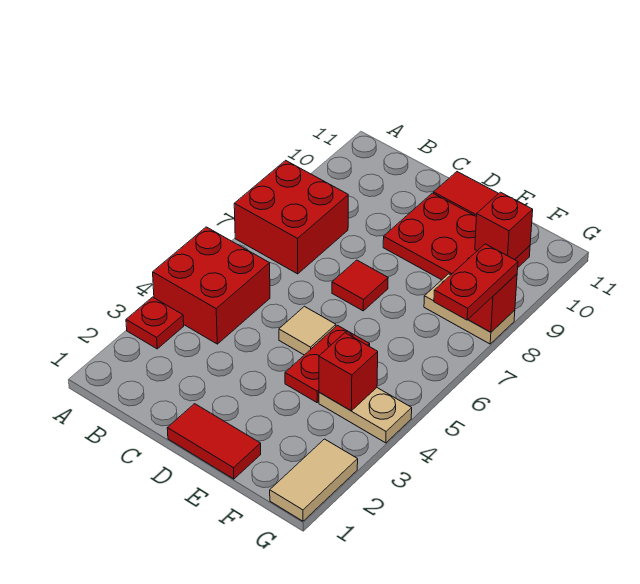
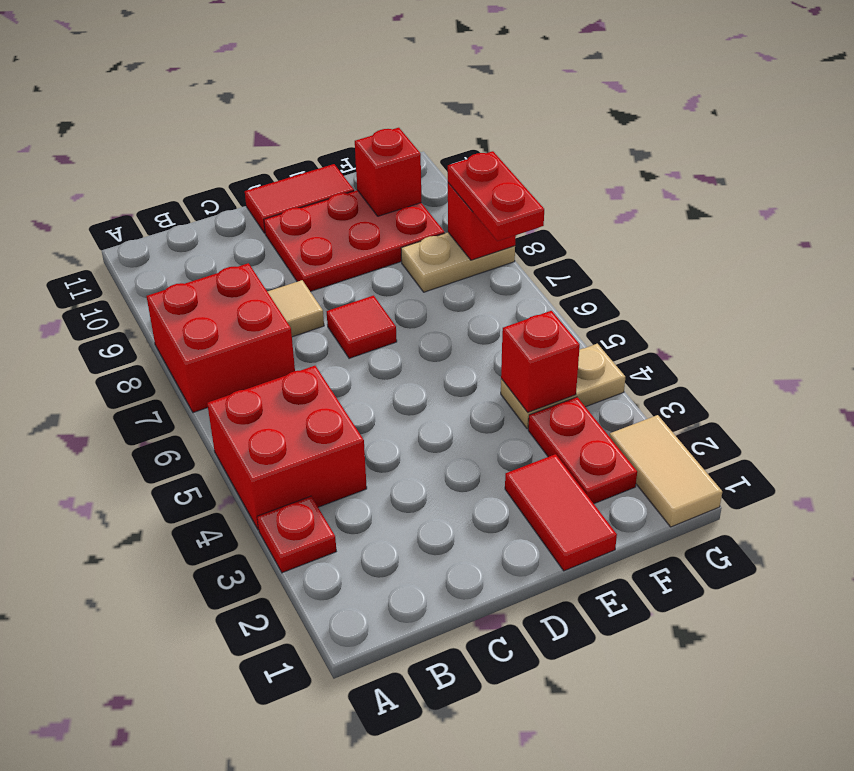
red tile D1:E1 level 1 -> red tile E1:E2 level 1
tan tile D5 level 1 -> tan tile C8 level 1
red plate E4:E5 level 1 -> red plate F2:F3 level 1

